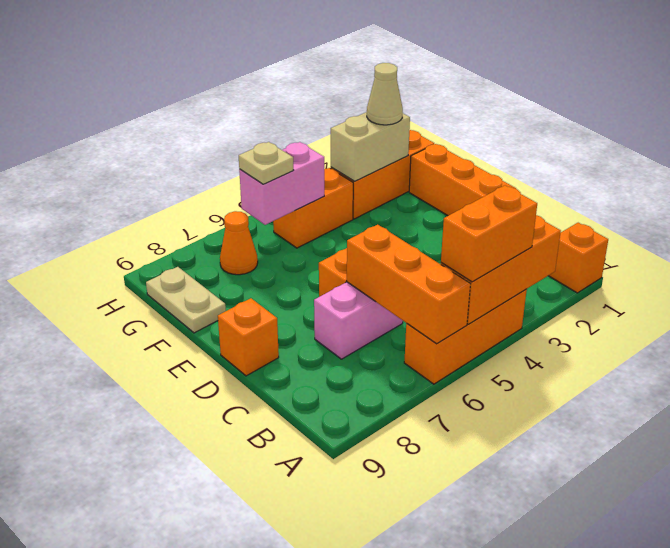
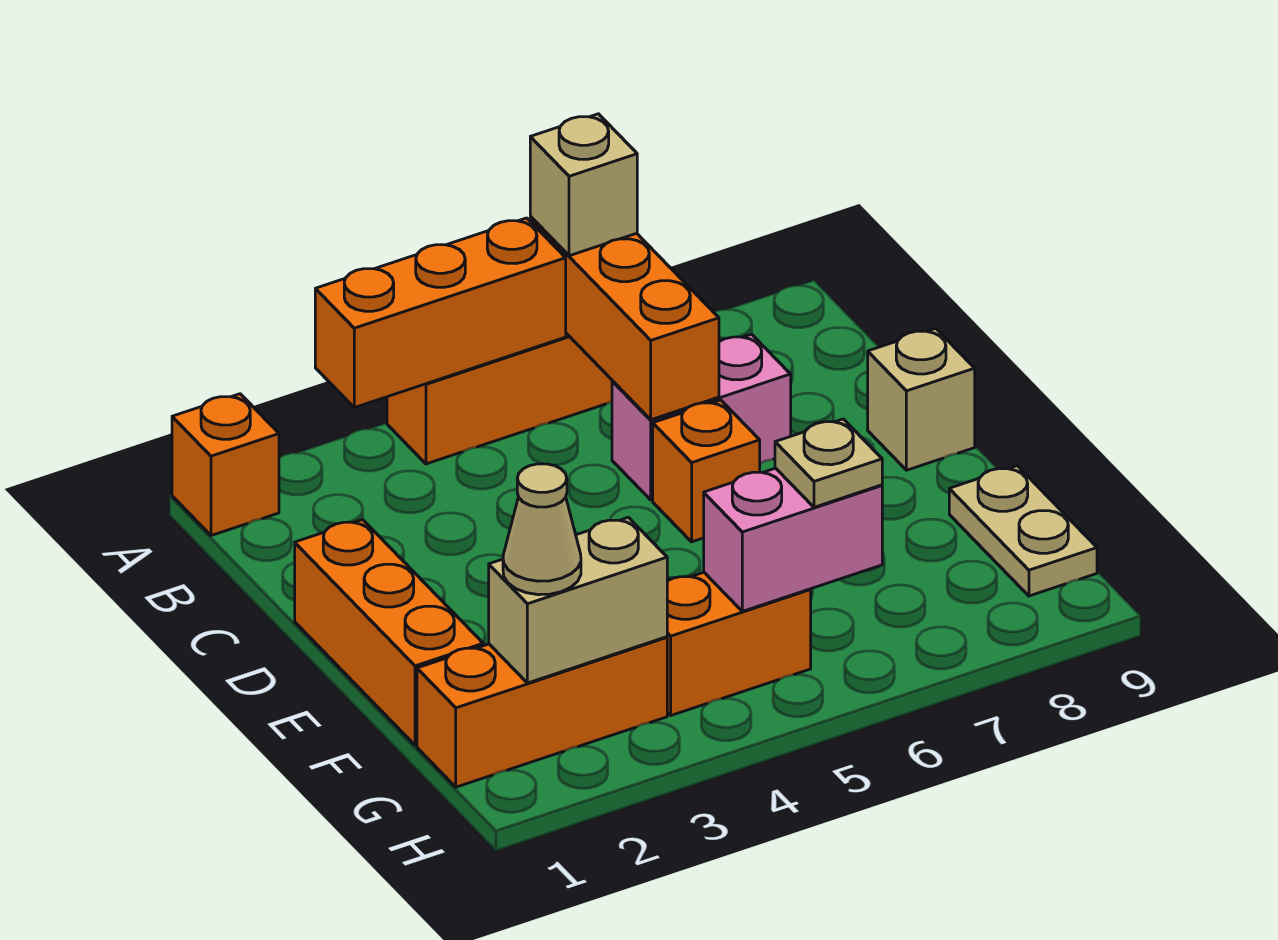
orange brick A4:A5 level 3 -> none
none -> tan brick A6 level 3
orange brick D9 level 1 -> tan brick D9 level 1
orange cone G7 level 1 -> none

